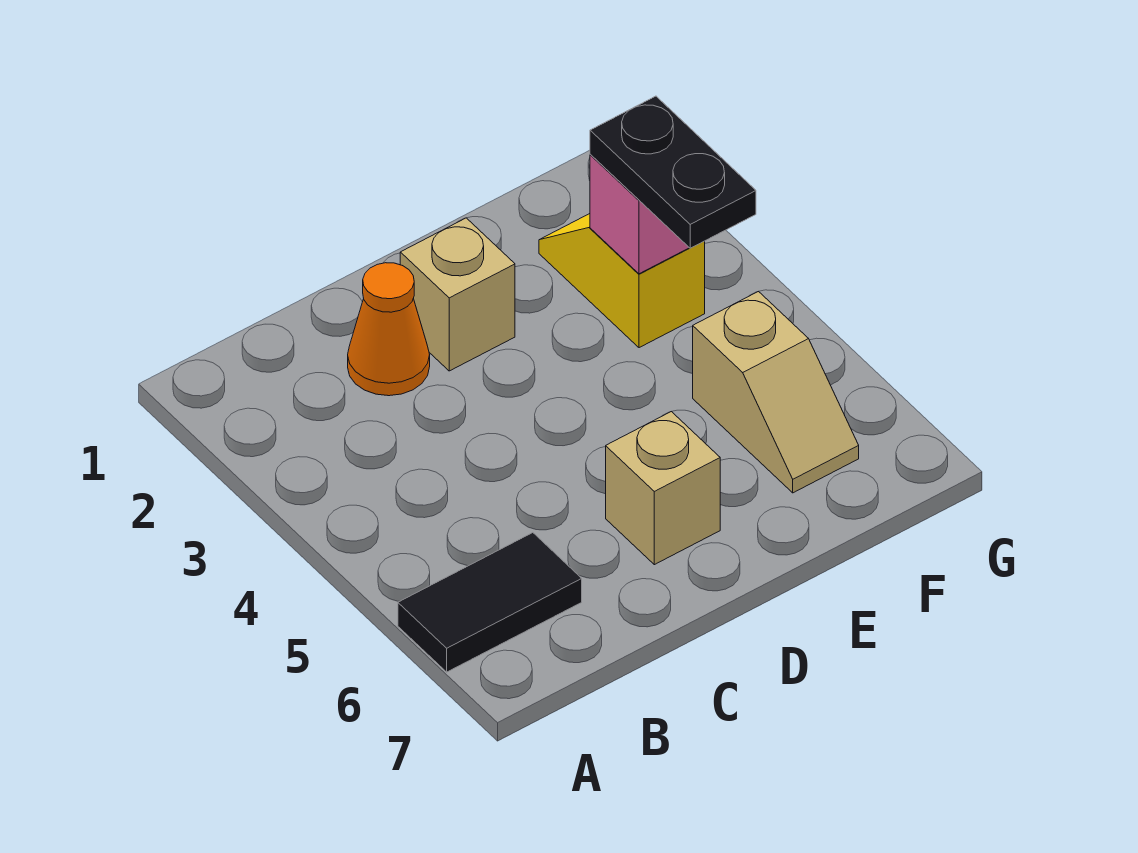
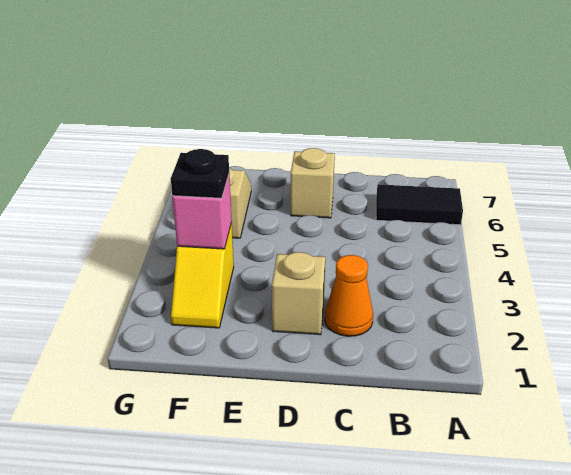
black plate F3:F4 level 3 -> black plate F3 level 3

